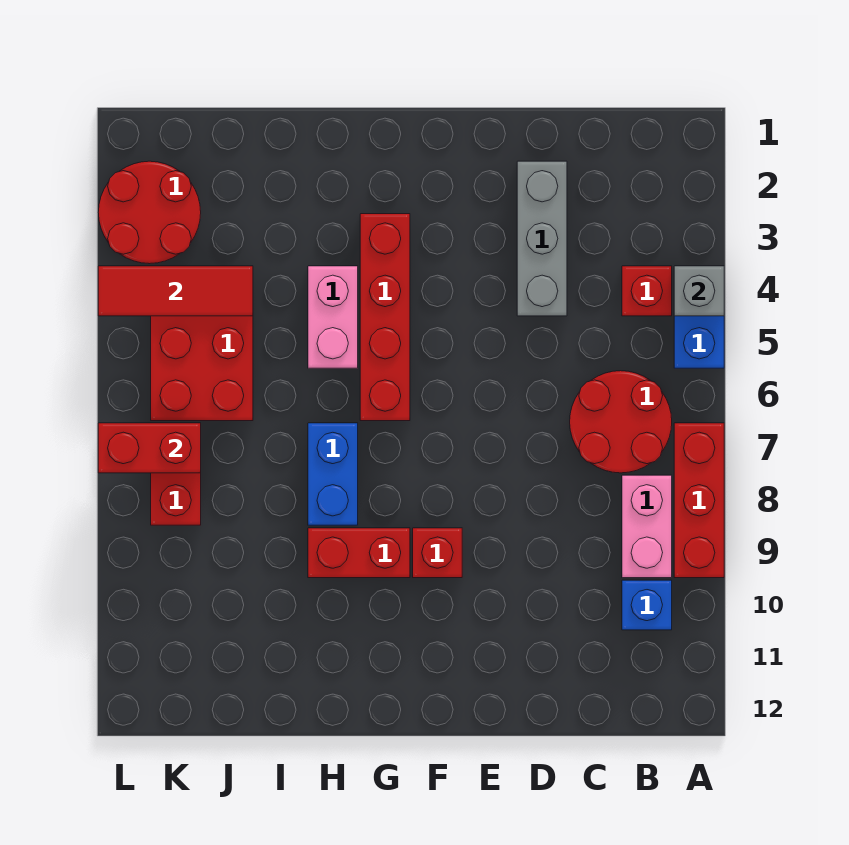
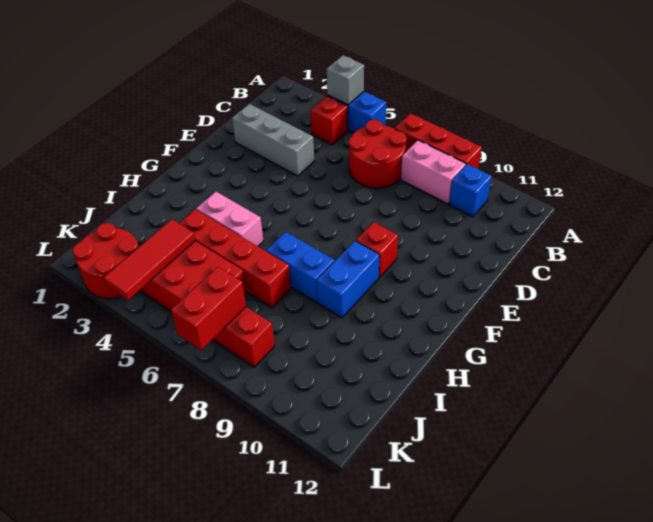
red brick G3:G6 level 1 -> red brick I4:I7 level 1
red brick G9:H9 level 1 -> blue brick G9:H9 level 1

